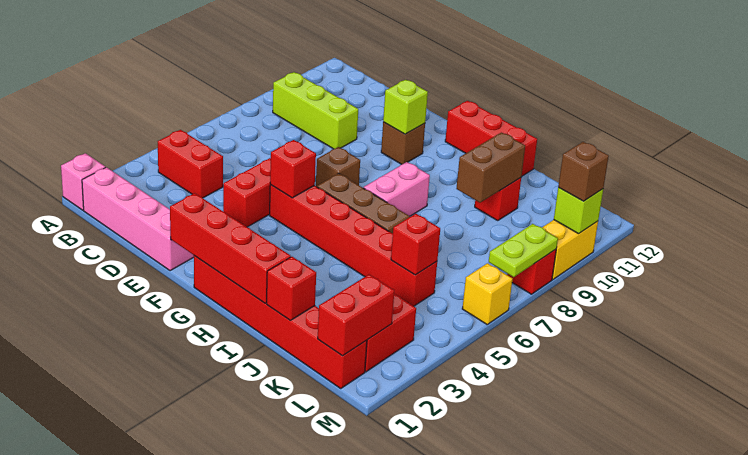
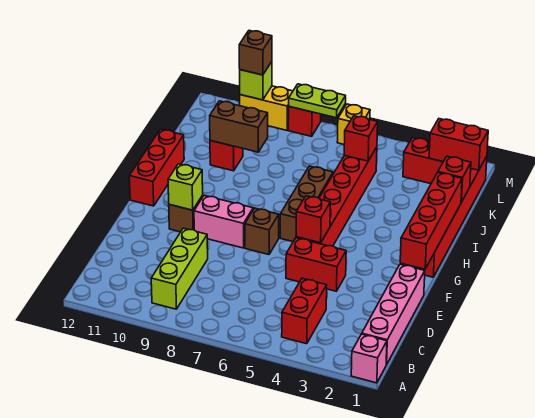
pink brick H7:H8 level 1 -> pink brick F8:F9 level 1

